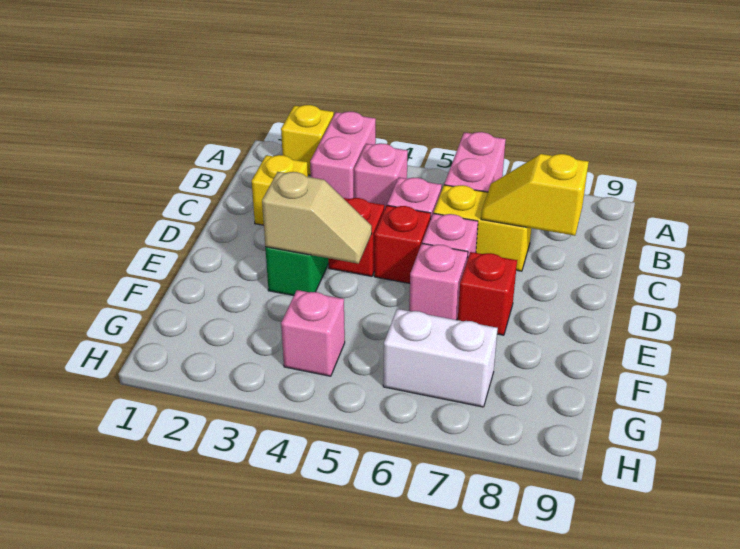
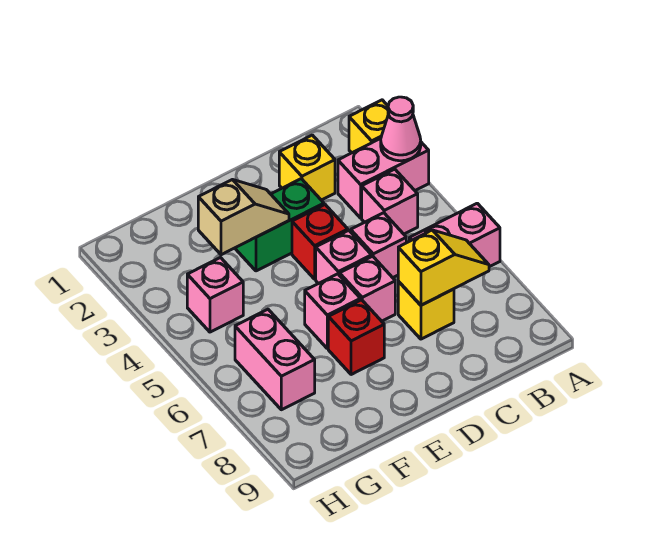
none -> pink cone A3 level 2
yellow brick C6:C7 level 1 -> yellow brick C7 level 1
yellow slope C7:C8 level 2 top 8 -> yellow slope B7:C7 level 2 top C
red brick D5 level 1 -> pink brick D5 level 1
tan slope E3:E4 level 2 top 3 -> tan slope E3:F3 level 2 top F
white brick G6:G7 level 1 -> pink brick G6:G7 level 1

